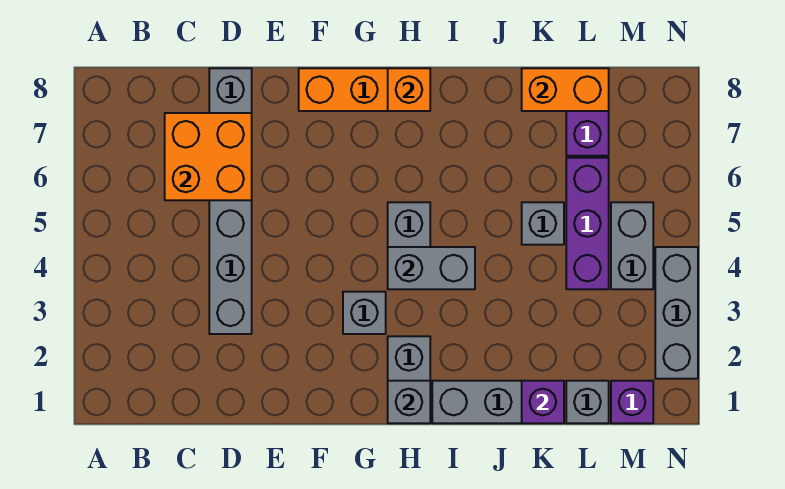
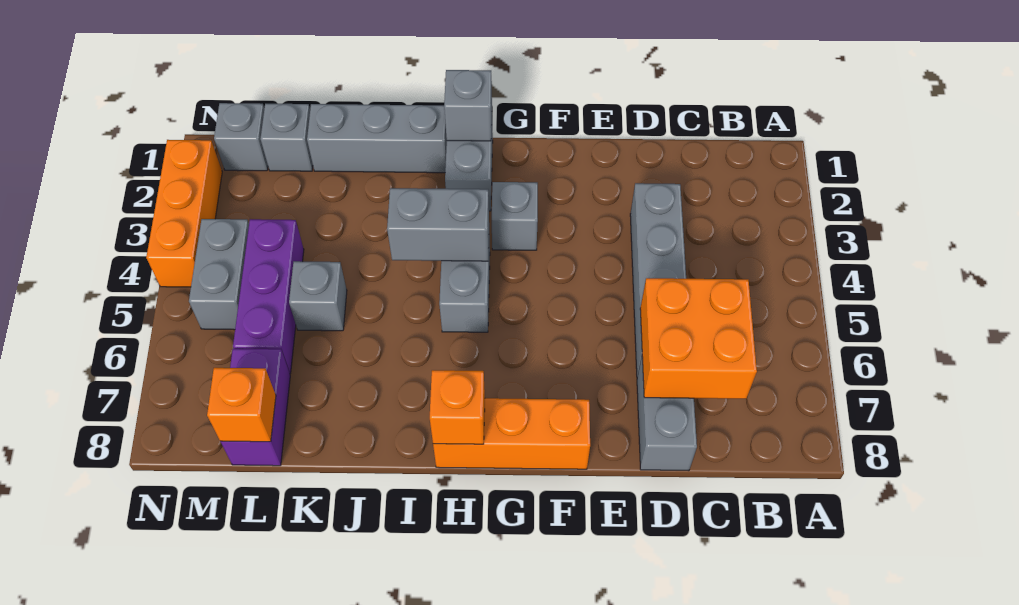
purple brick K1 level 2 -> none
orange brick K8:L8 level 2 -> orange brick L8 level 2
purple brick M1 level 1 -> grey brick M1 level 1
grey brick N2:N4 level 1 -> orange brick N2:N4 level 1

